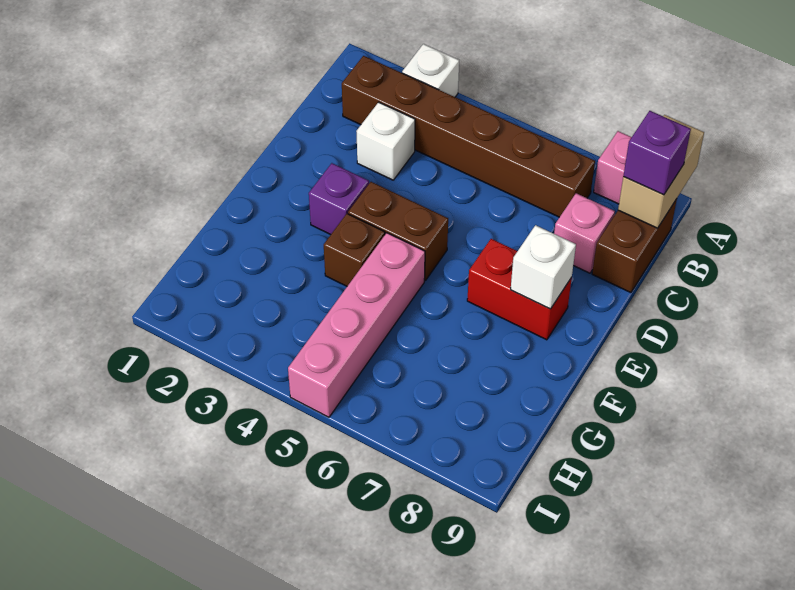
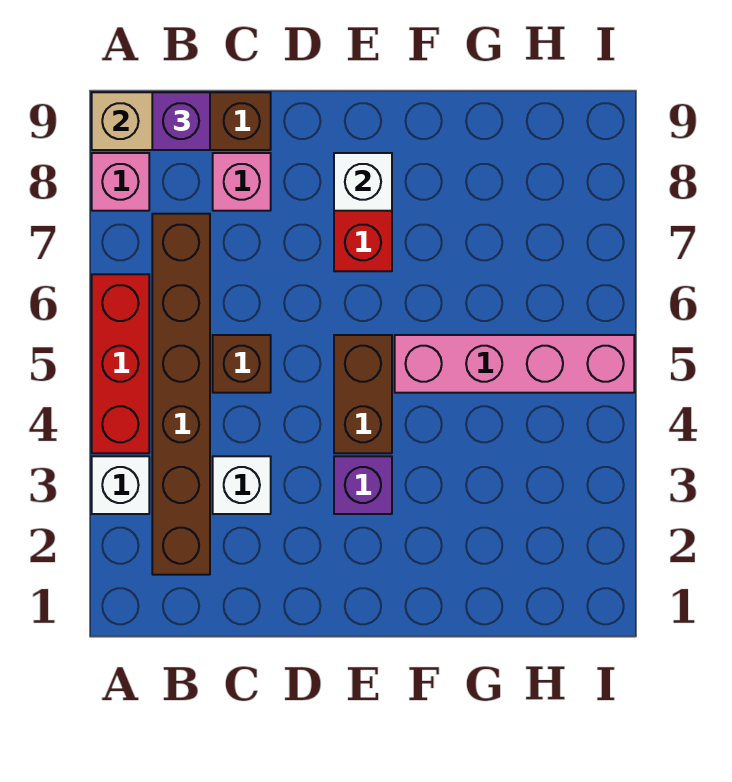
none -> red brick A4:A6 level 1
brown brick F4 level 1 -> brown brick C5 level 1

